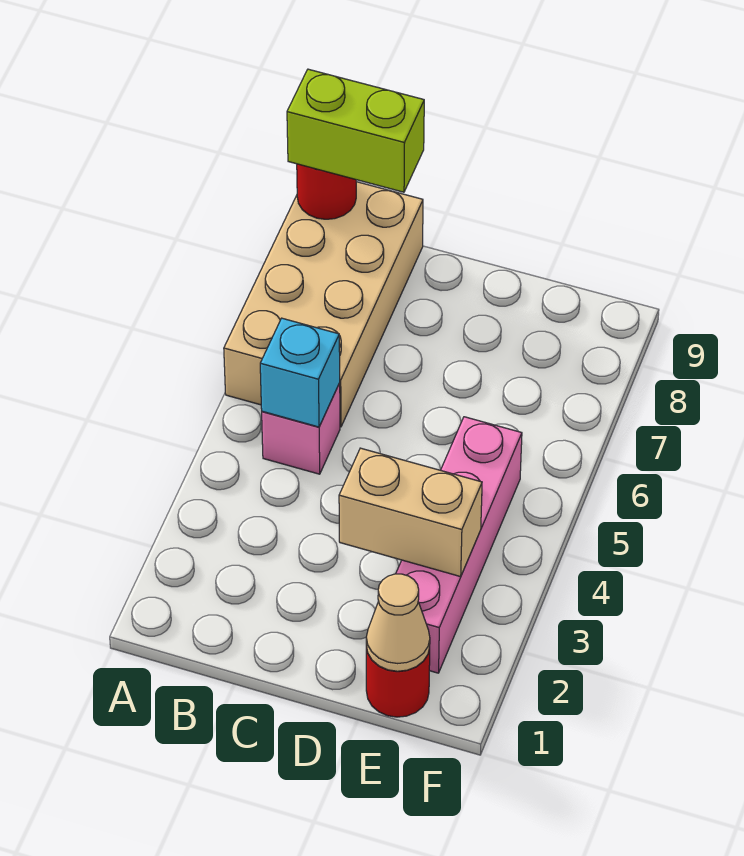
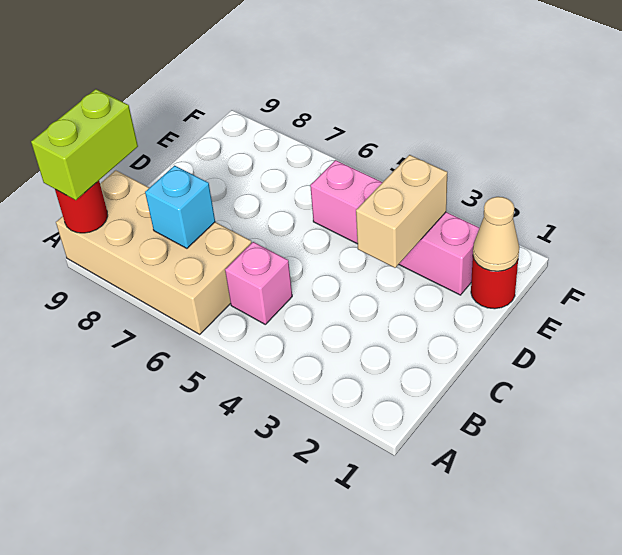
cyan brick B5 level 2 -> cyan brick B7 level 2

